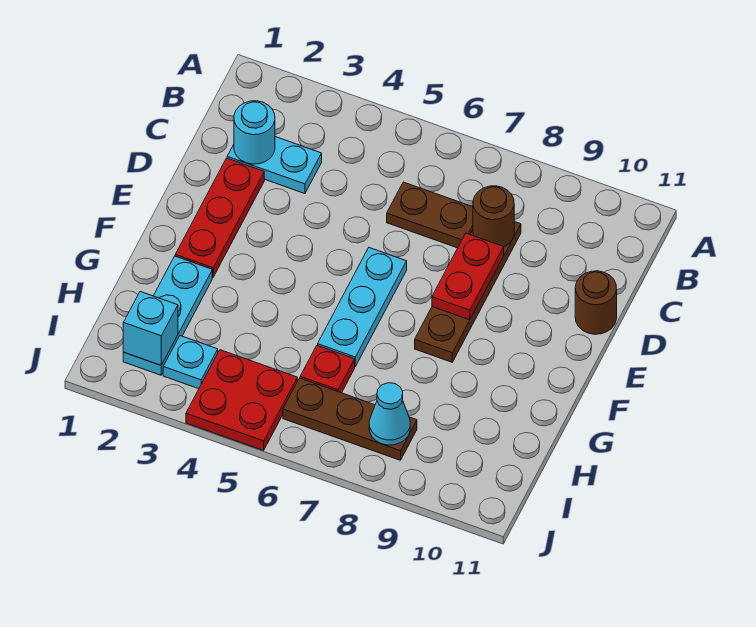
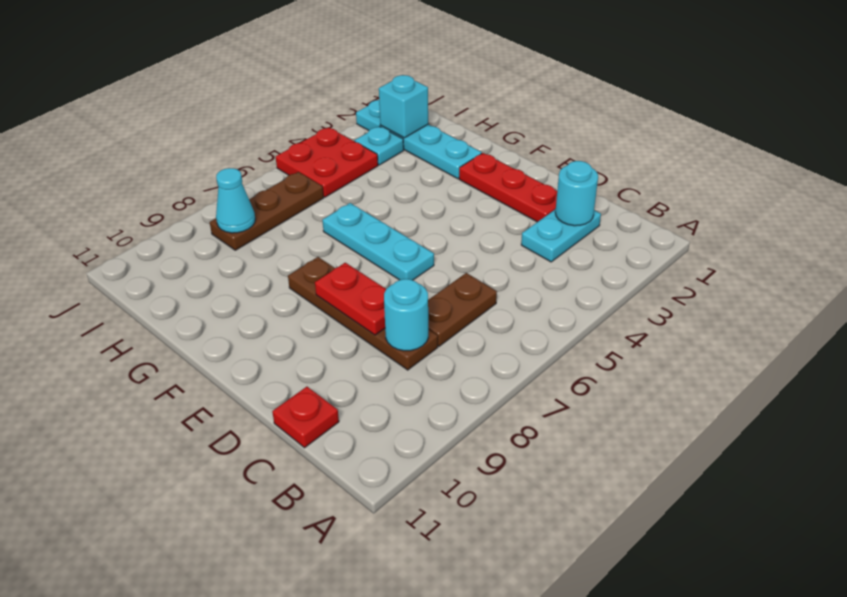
brown round brick C8 level 2 -> cyan round brick C8 level 2
brown round brick D11 level 1 -> none
cyan plate G2:I2 level 1 -> cyan plate G2:J2 level 1
red plate H6 level 1 -> red plate C11 level 1

